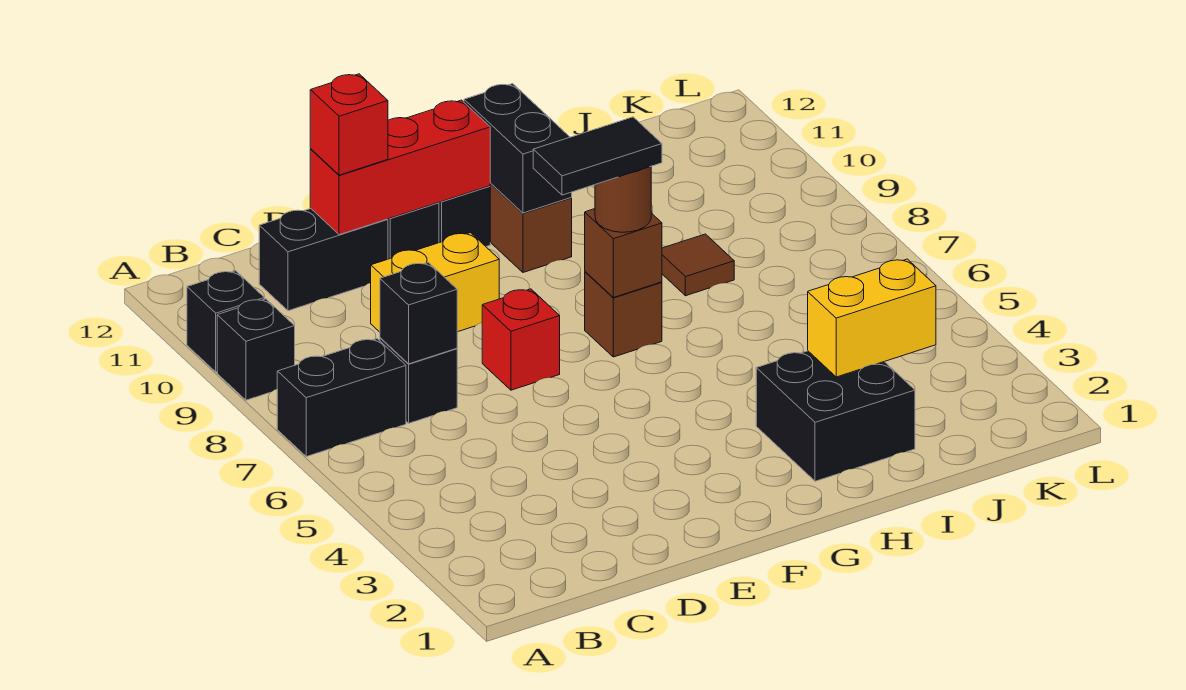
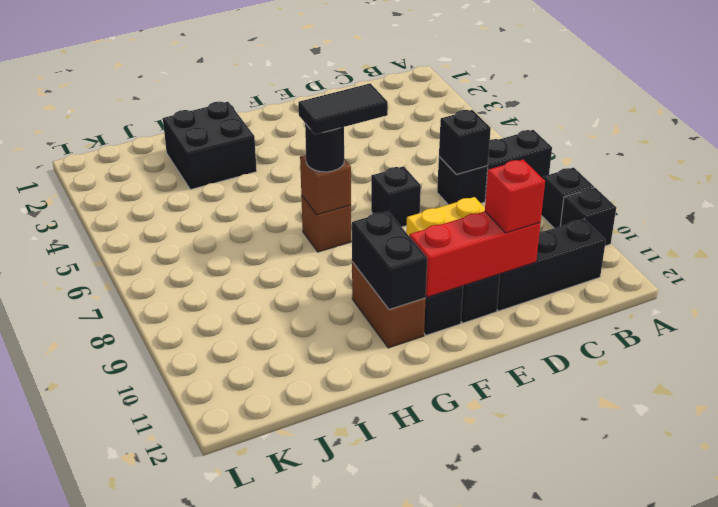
black brick C11:D11 level 1 -> black brick B11:D11 level 1
red brick E7 level 1 -> black brick E7 level 1
brown round brick G7 level 3 -> black round brick G7 level 3
yellow brick I3:J3 level 2 -> none
brown tile I8 level 1 -> none

